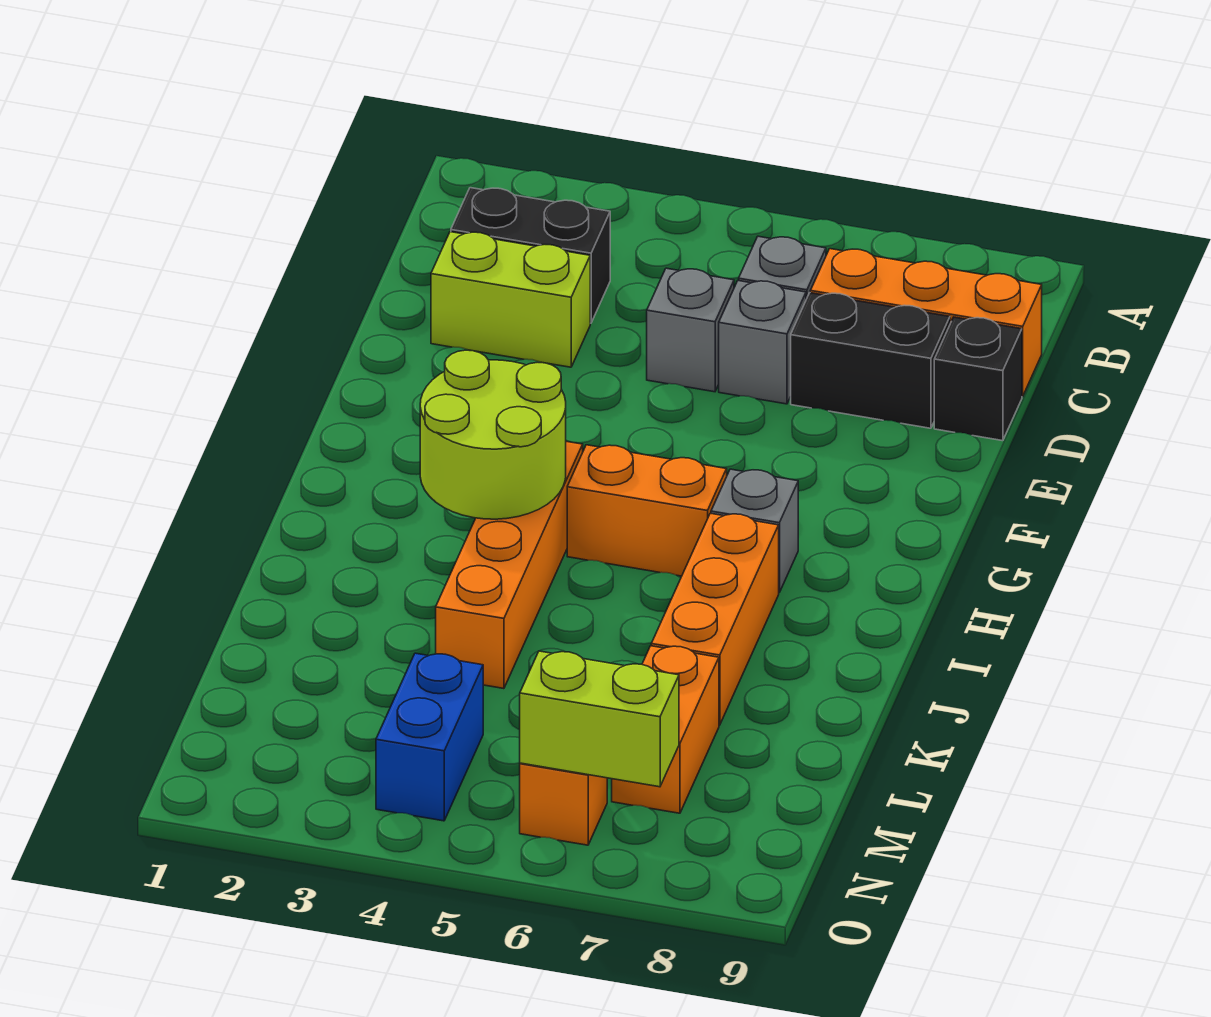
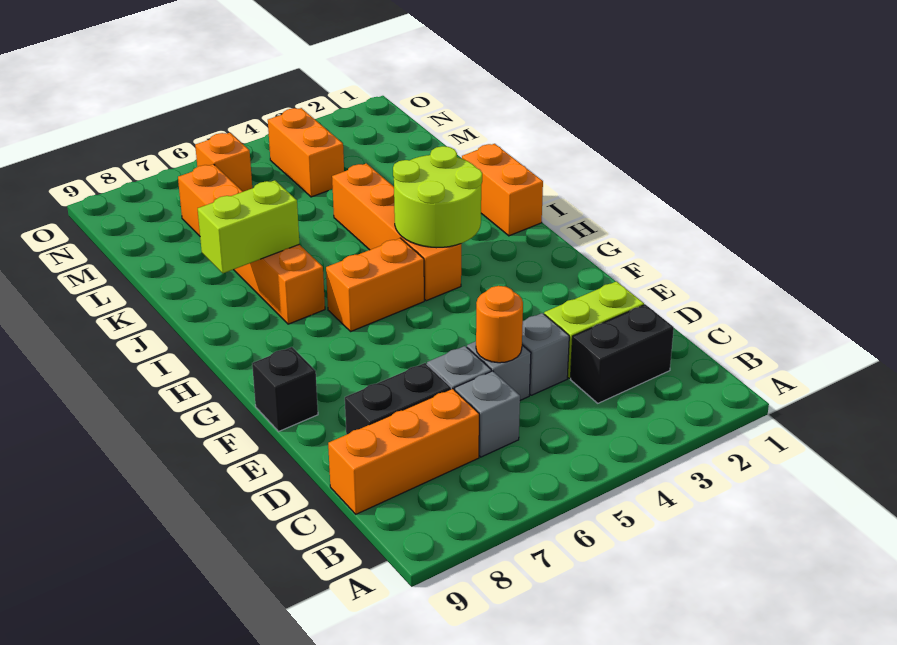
none -> orange round brick D5 level 2
black brick D9 level 1 -> black brick F9 level 1
grey brick H7 level 1 -> grey brick D4 level 1
none -> orange brick I1:J1 level 1
blue brick M4:N4 level 1 -> orange brick M4:N4 level 1
lime brick N6:N7 level 2 -> lime brick J7:J8 level 2

